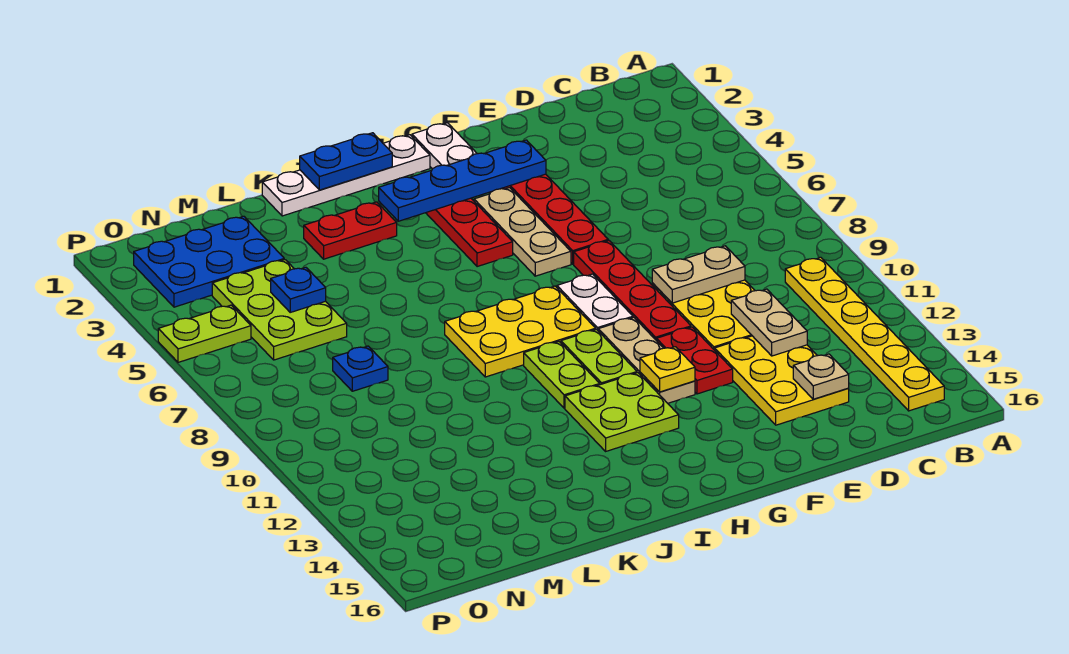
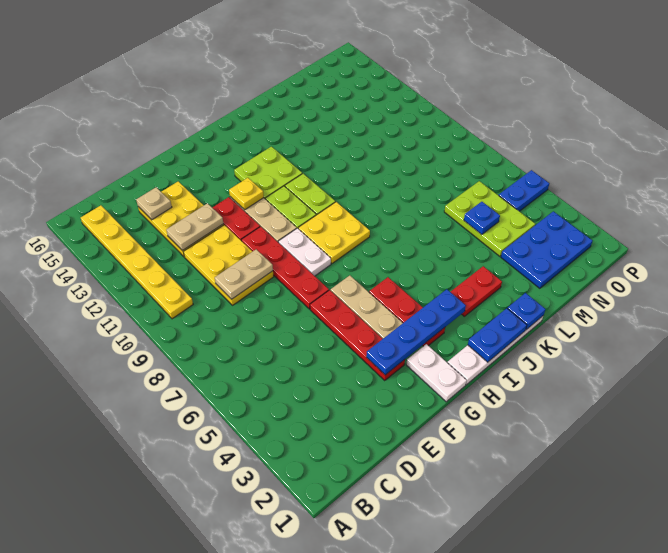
tan plate D11:D12 level 2 -> tan plate D12:E12 level 2
yellow plate H8:J9 level 1 -> yellow plate H8:I9 level 1
blue plate M8 level 1 -> blue plate K1 level 2
lime plate O5:P5 level 1 -> blue plate O5:P5 level 1

